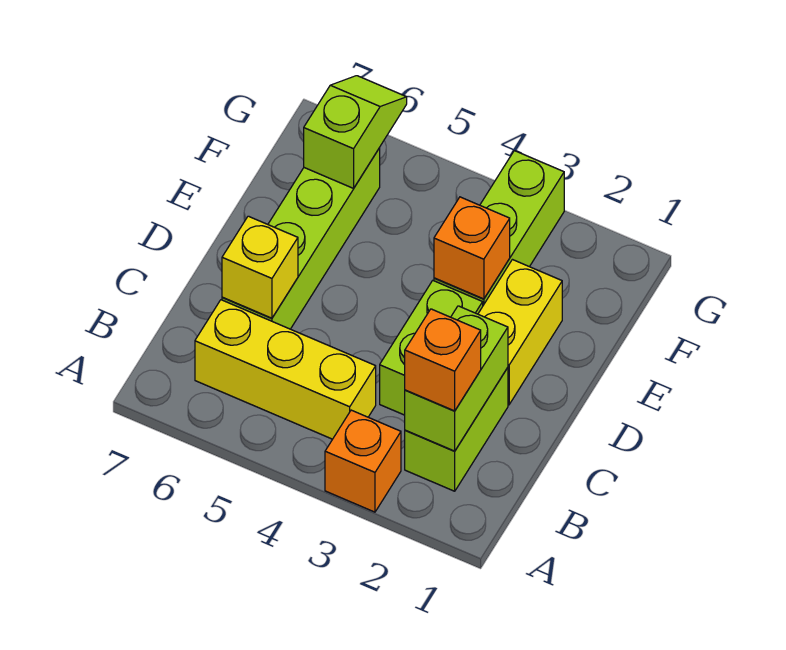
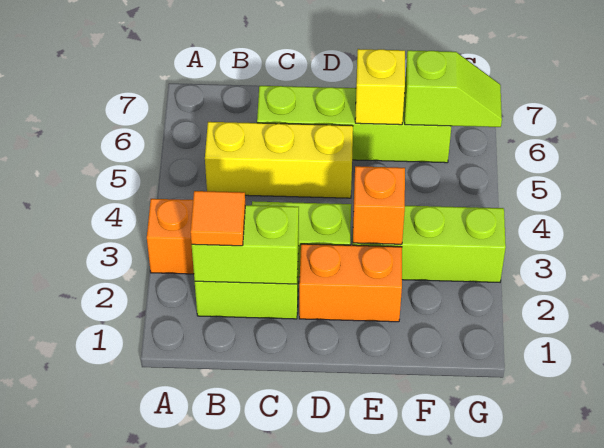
orange brick B2 level 3 -> orange tile B2 level 3
yellow brick B4:B6 level 1 -> yellow brick B5:D5 level 1
yellow brick C6 level 2 -> yellow brick E6 level 2
yellow brick D2:E2 level 1 -> orange brick D2:E2 level 1

